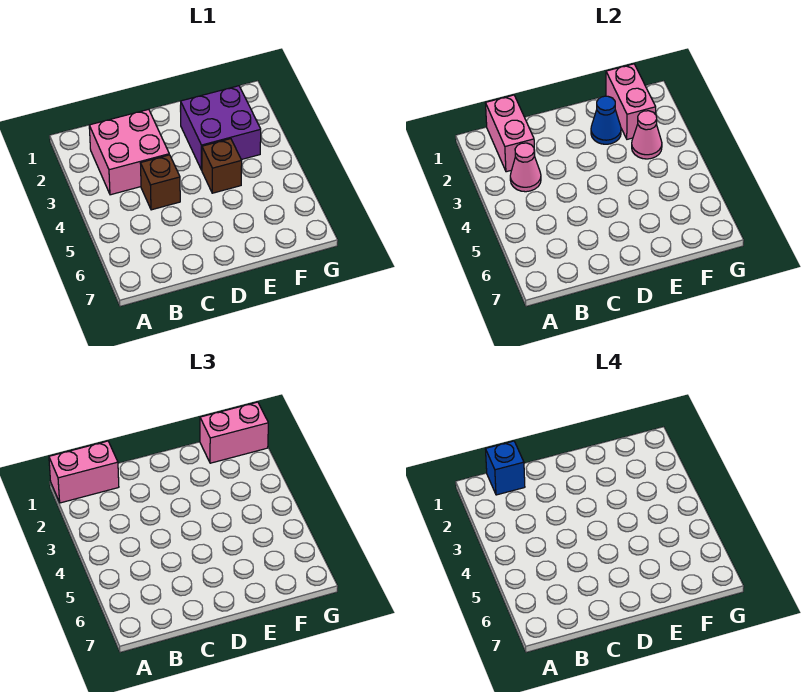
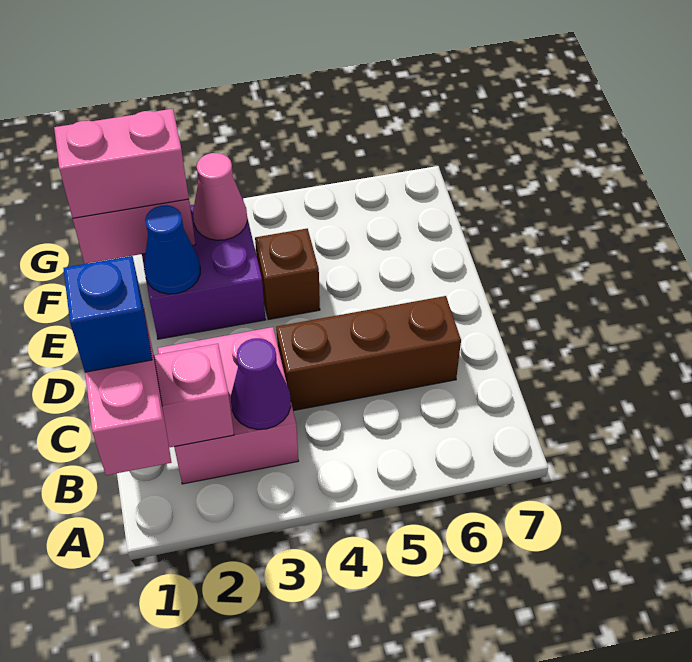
pink cone B3 level 2 -> purple cone B3 level 2
brown brick C4 level 1 -> brown brick C4:C6 level 1
pink brick F1:G1 level 3 -> pink brick F1:F2 level 3

